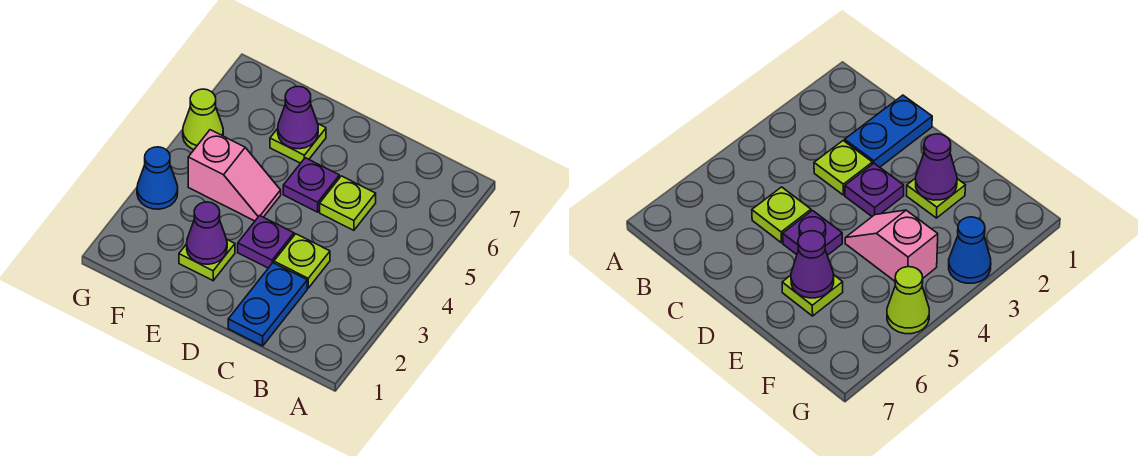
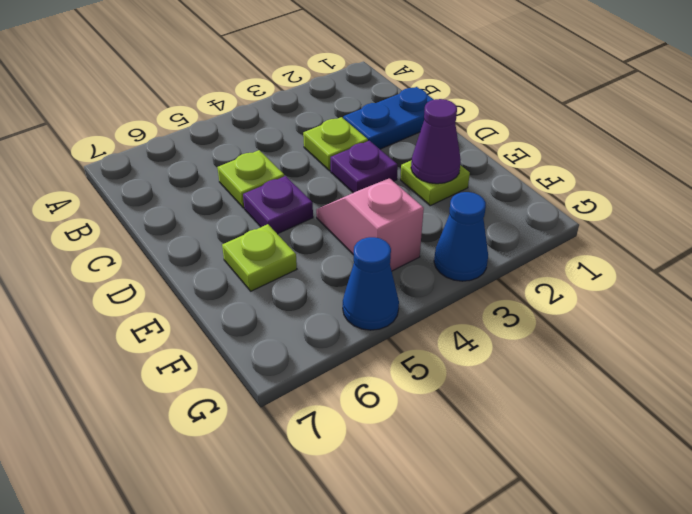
purple cone E6 level 2 -> none
lime cone G5 level 1 -> blue cone G5 level 1

